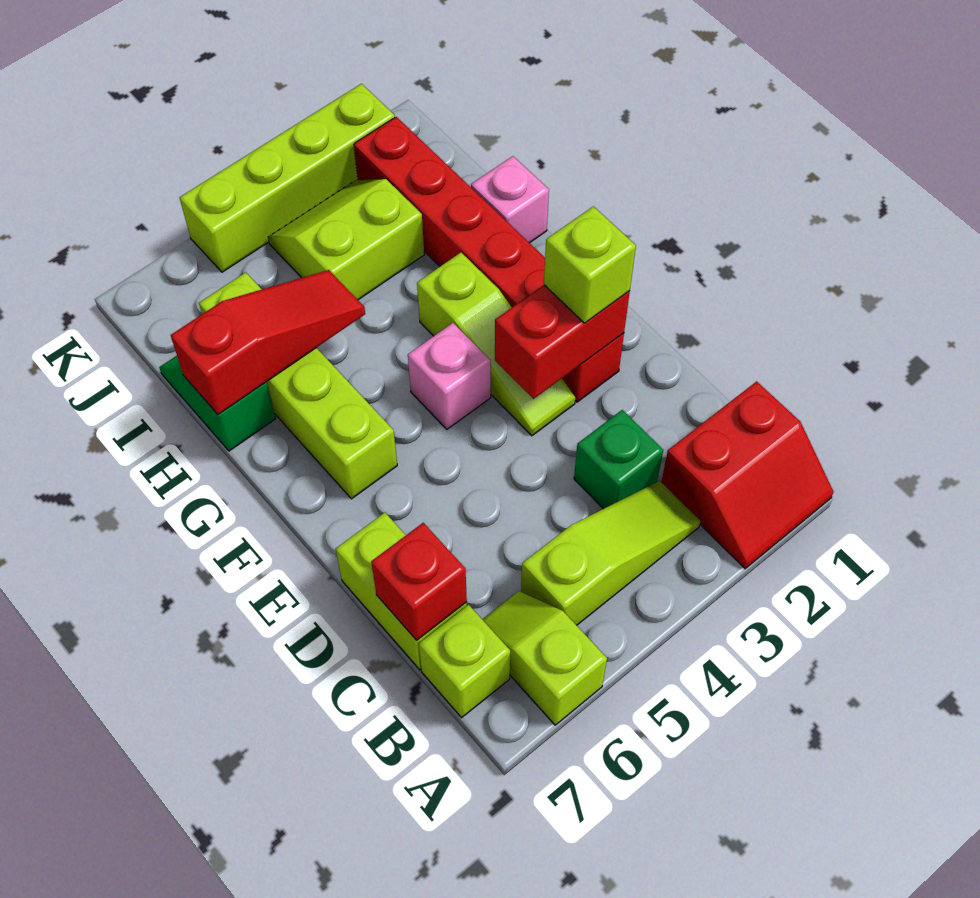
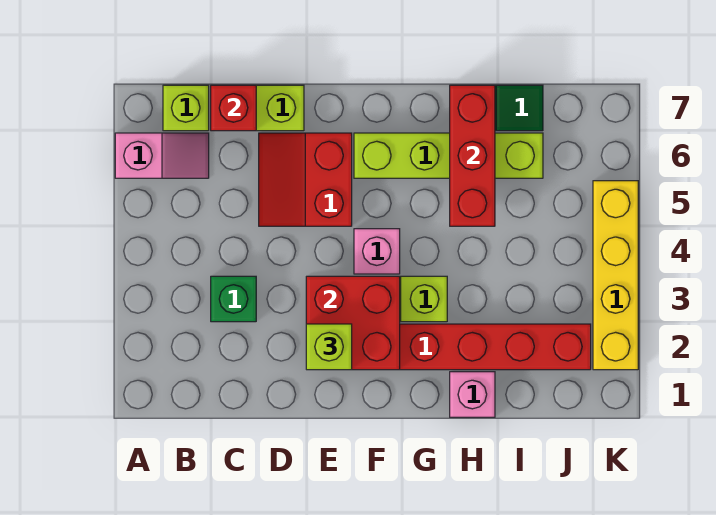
red slope A1:B2 level 1 top B -> red slope D5:E6 level 1 top E
lime slope A6:B6 level 1 top A -> pink slope A6:B6 level 1 top A
lime slope B3:B5 level 1 top 5 -> none
red brick E2:E3 level 2 -> red brick E2:F3 level 2
red slope H5:H7 level 2 top 7 -> red brick H5:H7 level 2
lime slope I3:J4 level 1 top I -> none
lime brick K2:K5 level 1 -> yellow brick K2:K5 level 1

